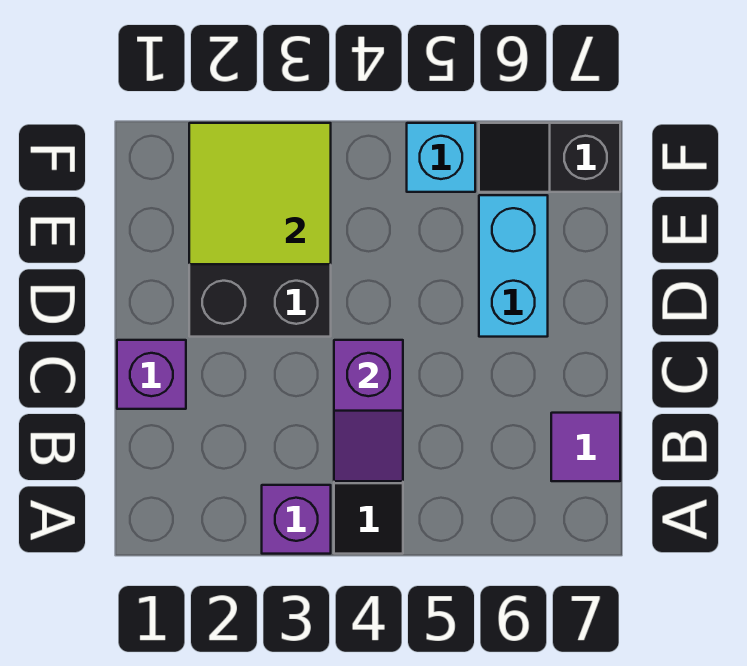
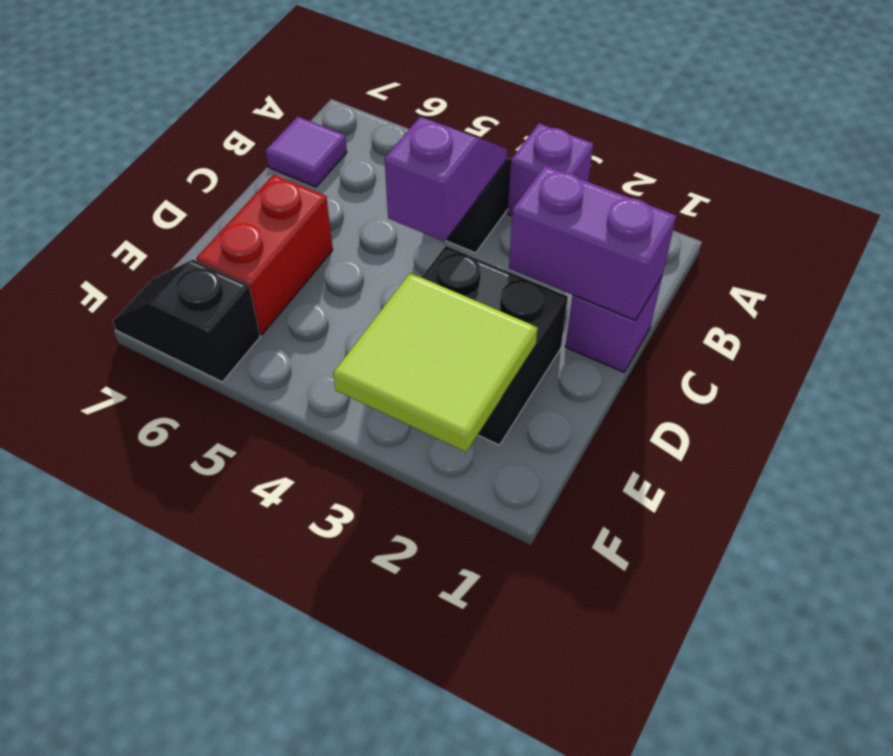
none -> purple brick C1:C2 level 2
cyan brick D6:E6 level 1 -> red brick D6:E6 level 1
cyan brick F5 level 1 -> none
black slope F6:F7 level 1 top 7 -> black slope F6:F7 level 1 top 6

